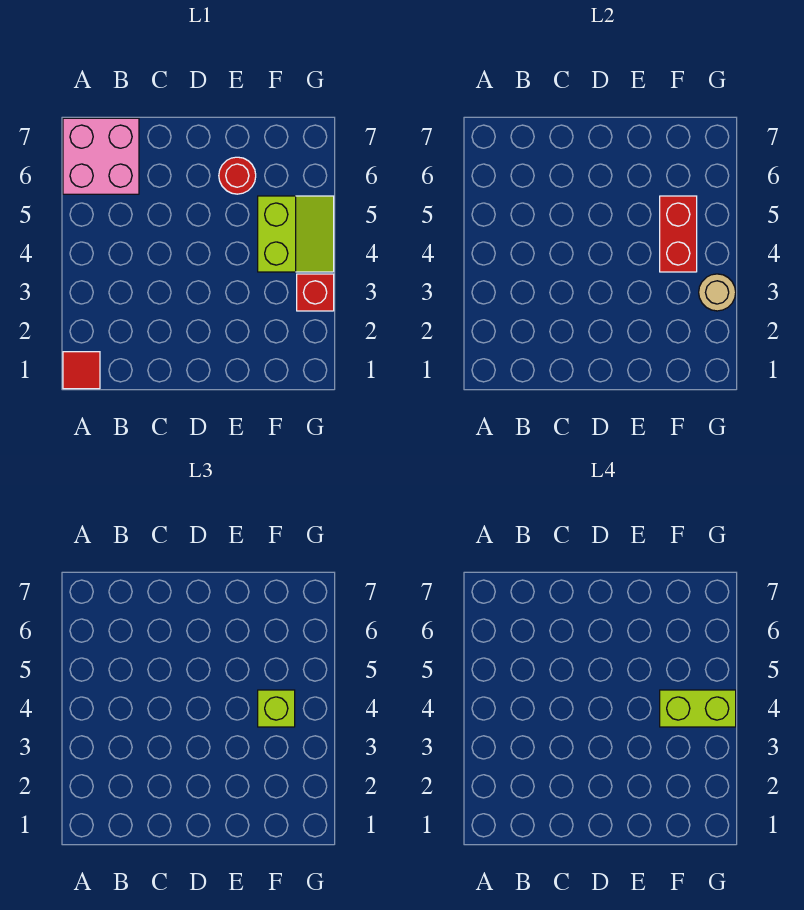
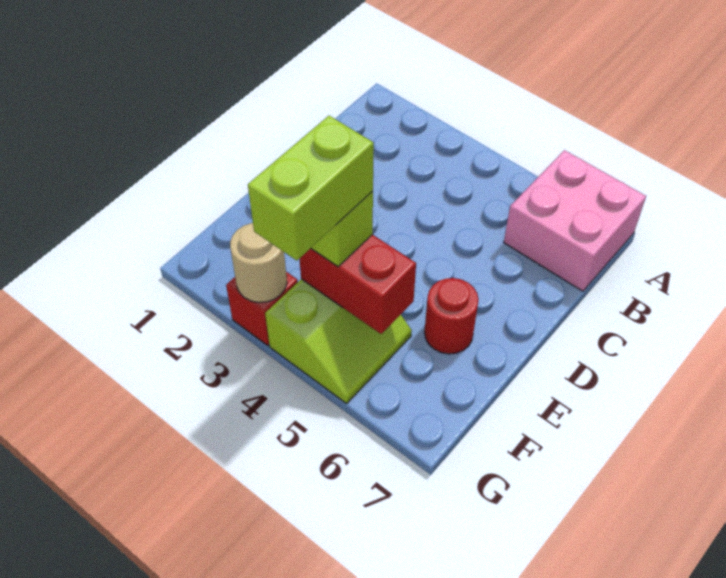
red tile A1 level 1 -> none
lime slope F4:G5 level 1 top F -> lime slope F4:G5 level 1 top 4

